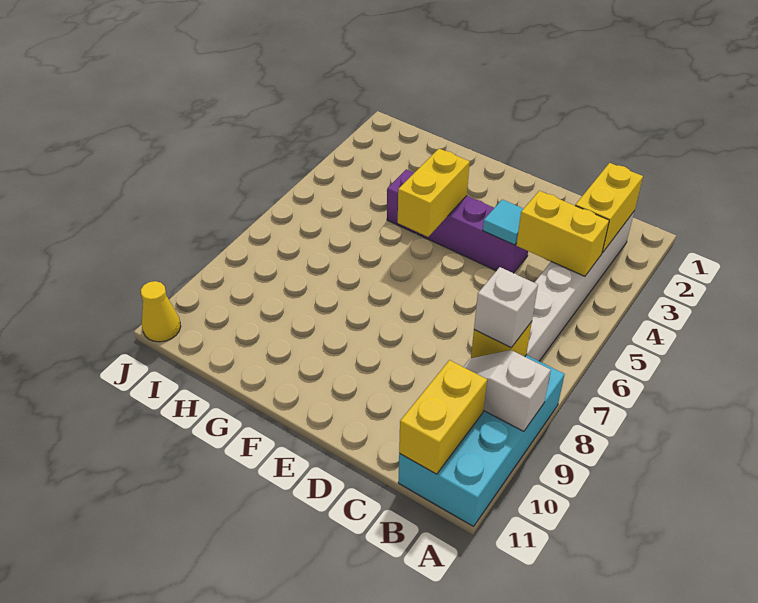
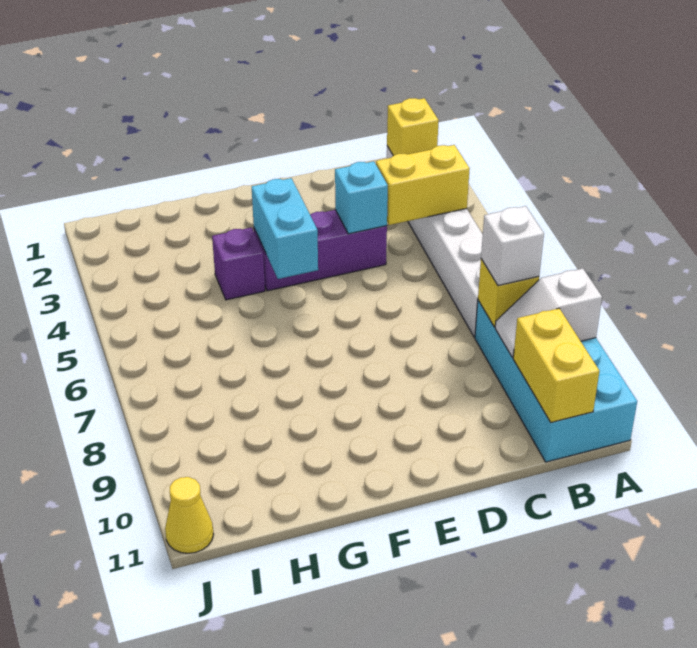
yellow brick B2:B3 level 2 -> yellow brick B2 level 2
cyan tile D4 level 2 -> cyan brick D4 level 2
yellow brick F4:F5 level 2 -> cyan brick F4:F5 level 2

